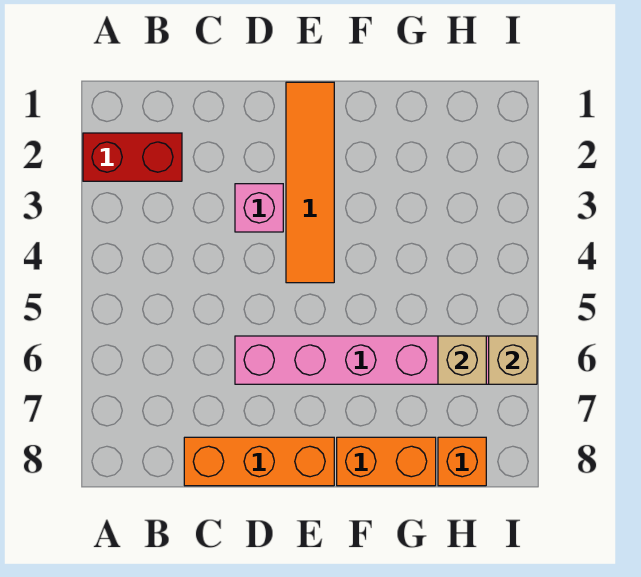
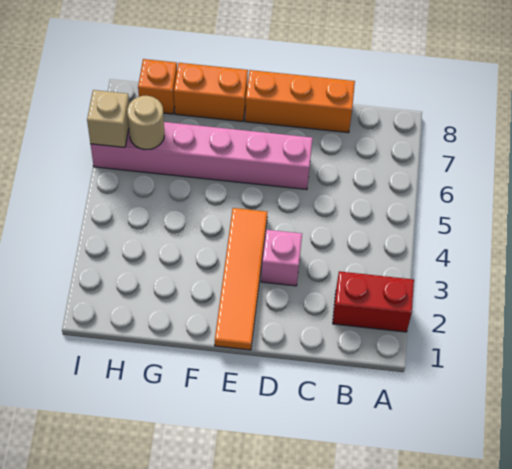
tan brick H6 level 2 -> tan round brick H6 level 2

